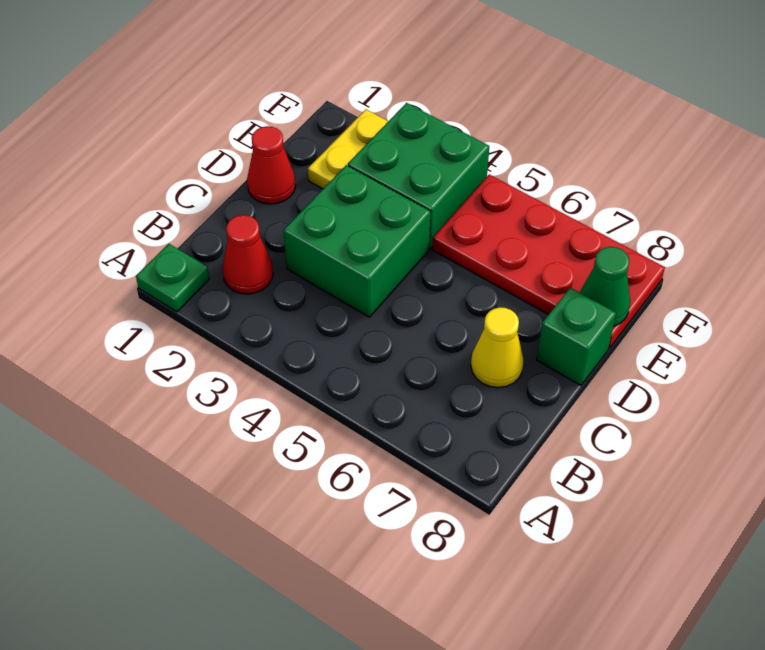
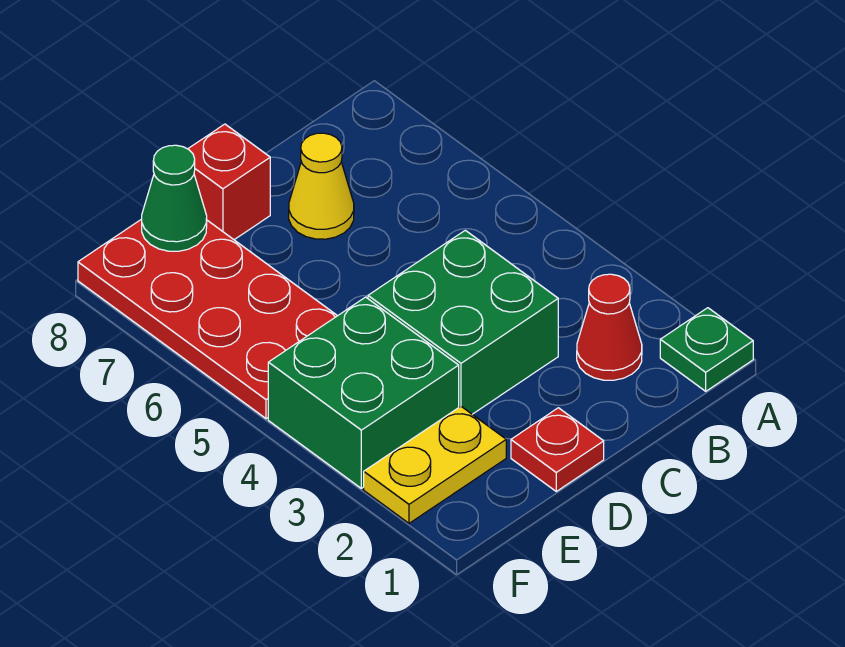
red cone D1 level 1 -> red plate D1 level 1
green brick D8 level 1 -> red brick D8 level 1

